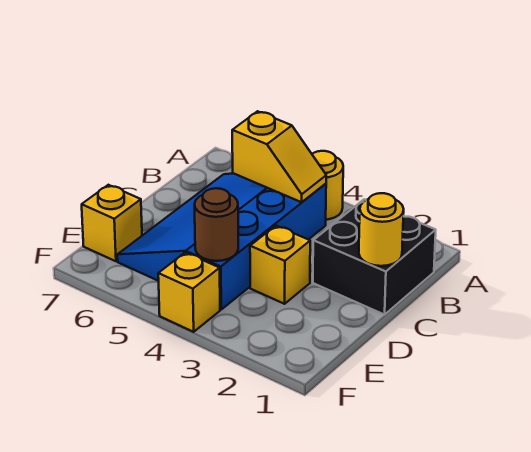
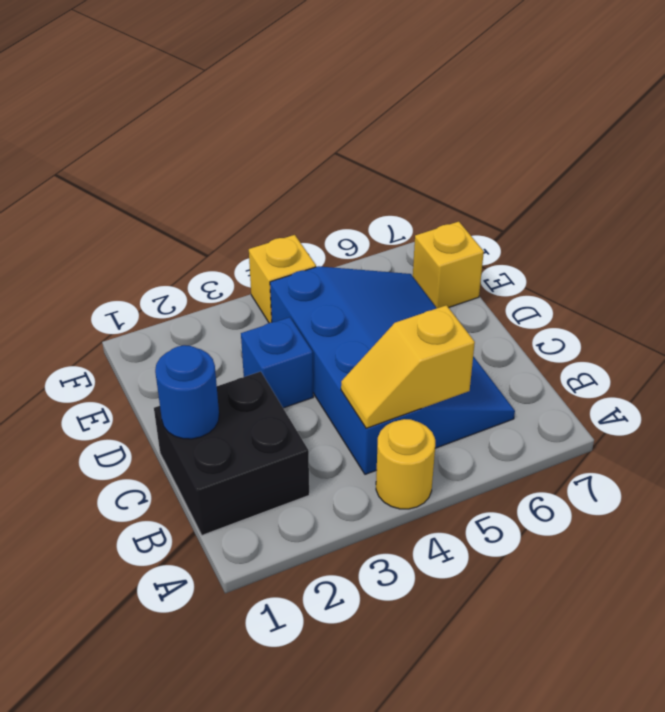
yellow round brick C1 level 2 -> blue round brick C1 level 2
yellow brick D3 level 1 -> blue brick D3 level 1
brown round brick E4 level 2 -> none

